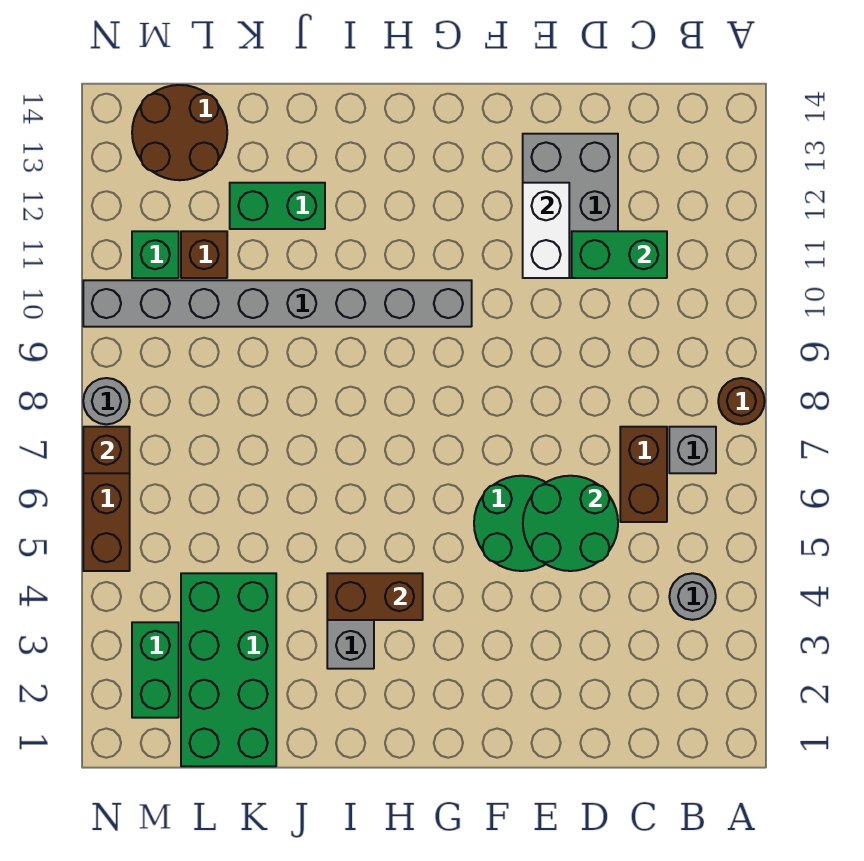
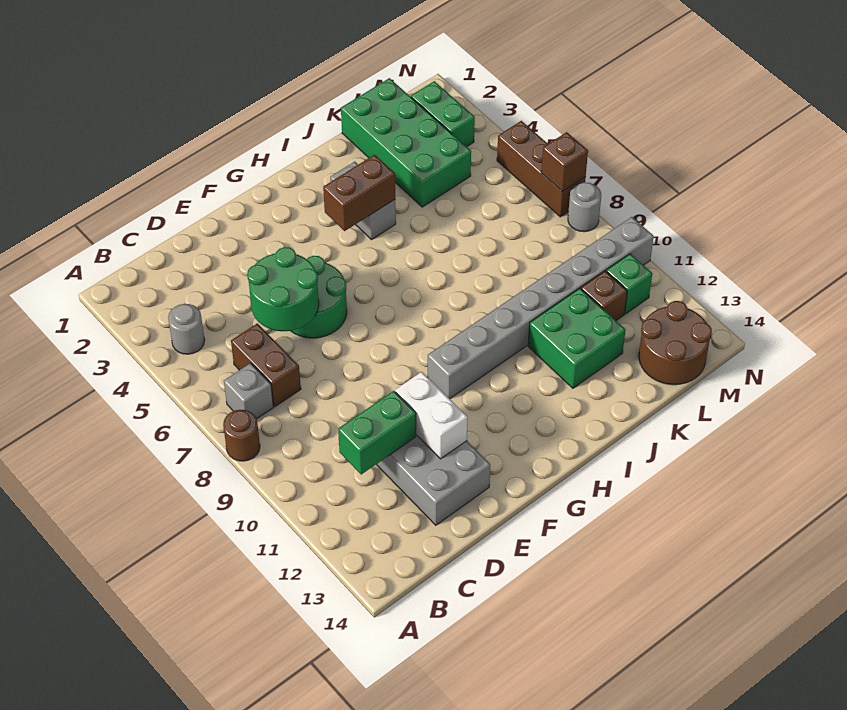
green brick J12:K12 level 1 -> green brick J11:K12 level 1

